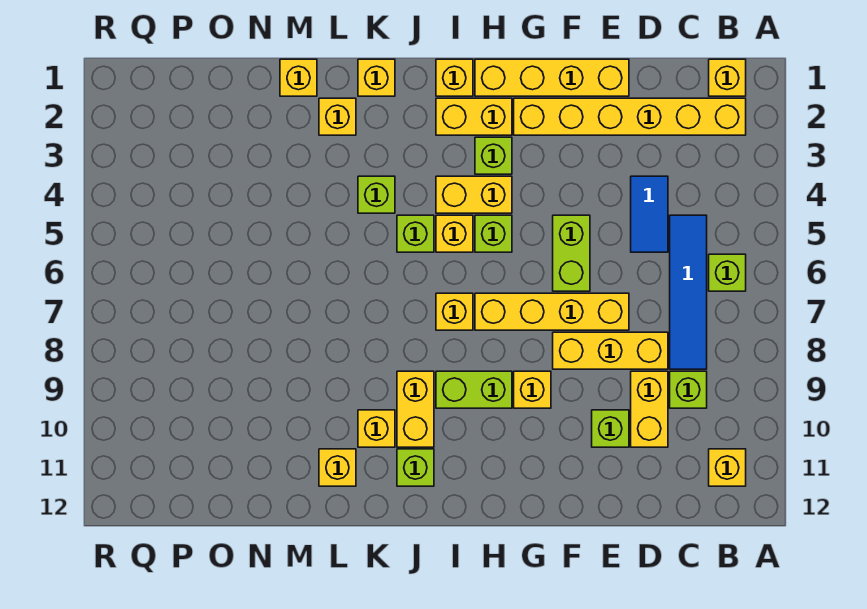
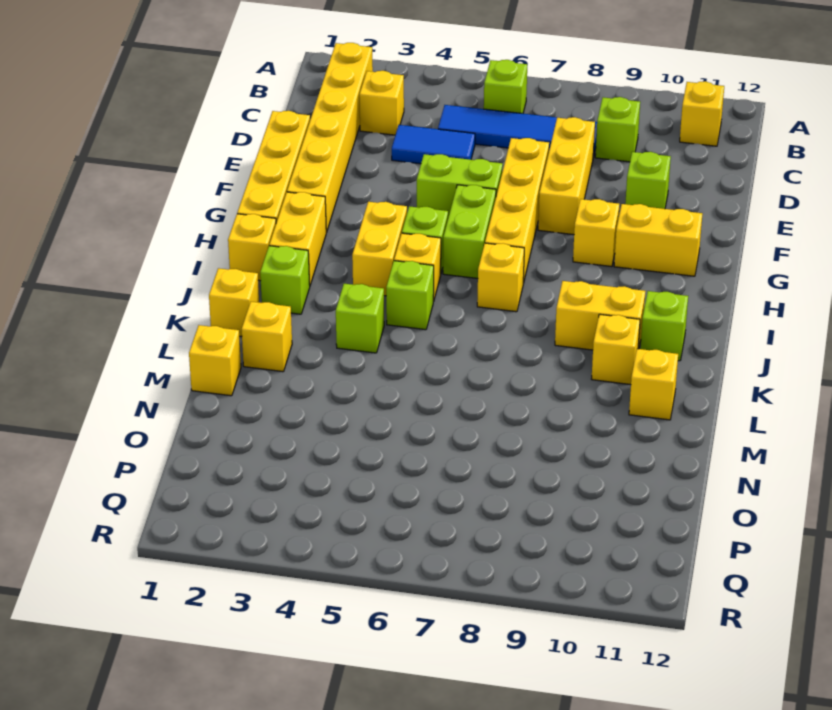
yellow brick B1 level 1 -> yellow brick C3 level 1
yellow brick D9:D10 level 1 -> yellow brick G10:G11 level 1
lime brick H3 level 1 -> lime brick J2 level 1
lime brick H9:I9 level 1 -> lime brick G6:H6 level 1

